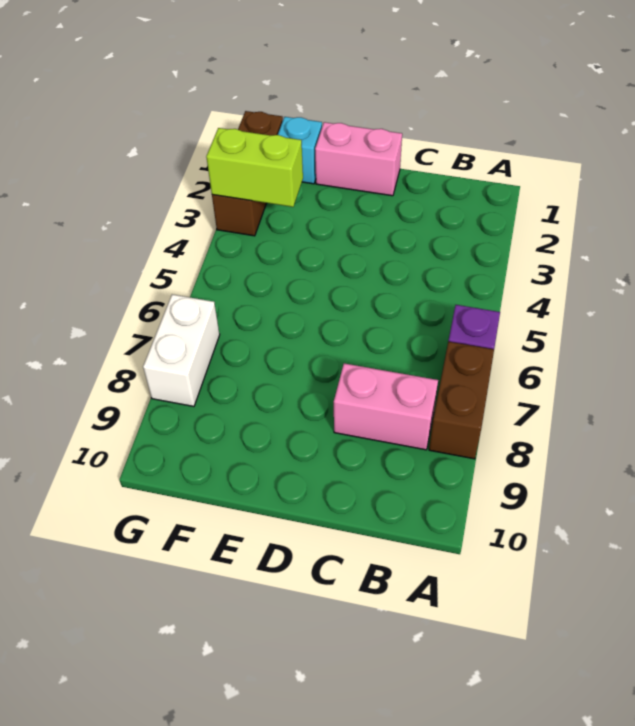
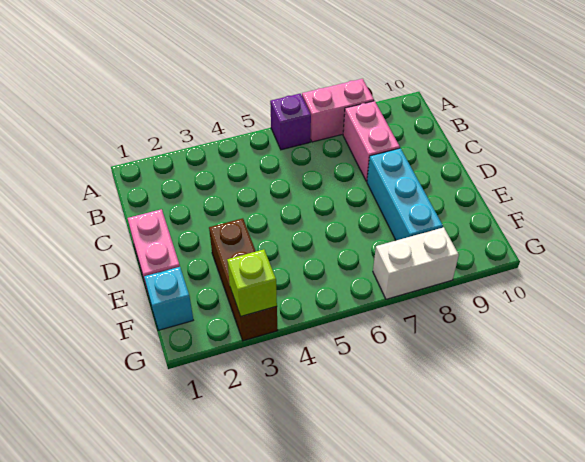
brown brick A7:A8 level 1 -> pink brick A7:A8 level 1
none -> cyan brick D8:F8 level 1
lime brick F3:G3 level 2 -> lime brick G3 level 2
brown brick G1:G3 level 1 -> brown brick E3:G3 level 1

